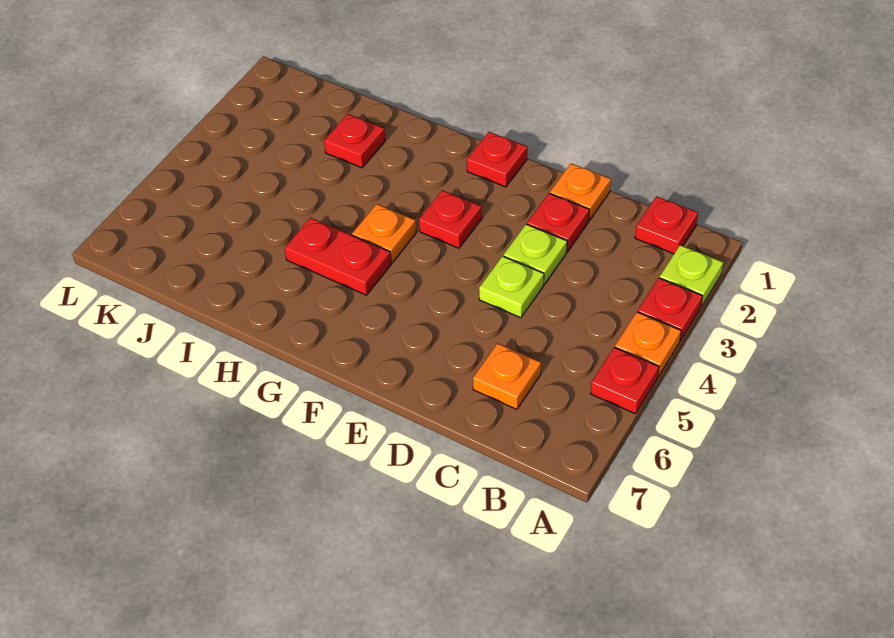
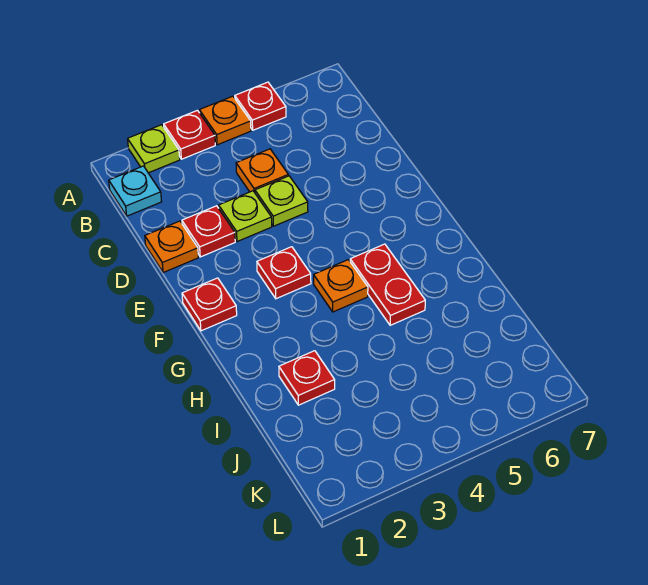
red plate B1 level 1 -> cyan plate B1 level 1
orange plate C6 level 1 -> orange plate C4 level 1

